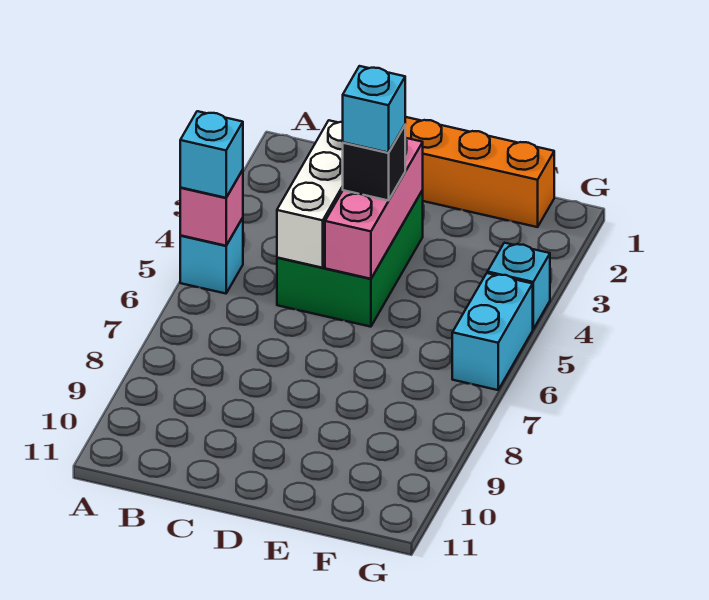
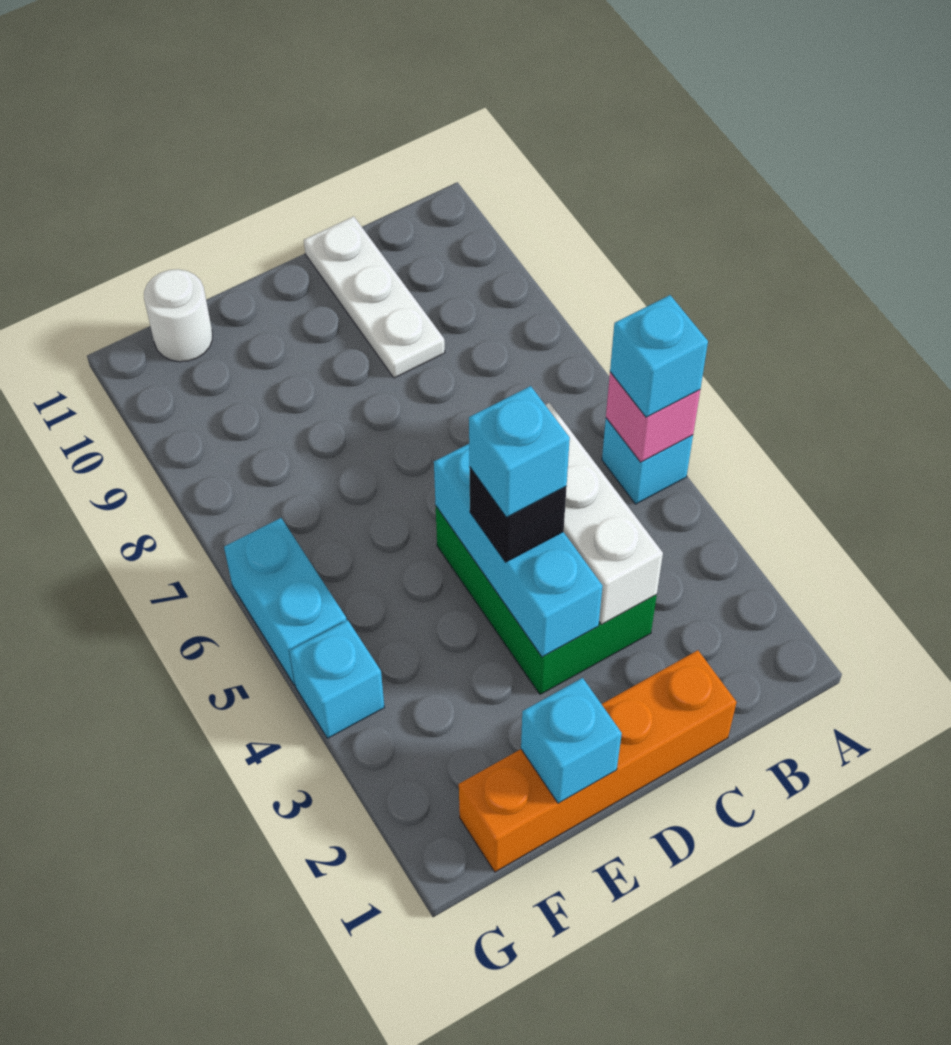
none -> white plate C9:C11 level 1
pink brick D3:D5 level 2 -> cyan brick D3:D5 level 2
none -> cyan brick E1 level 2
none -> white round brick F11 level 1

